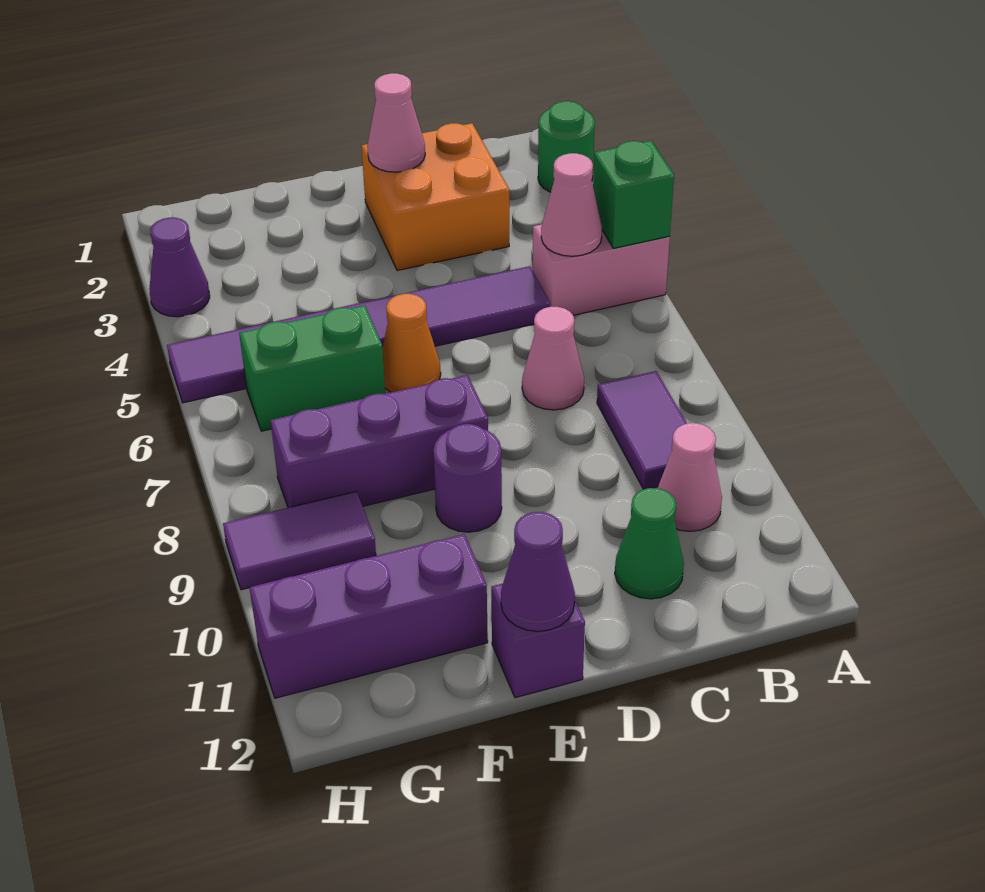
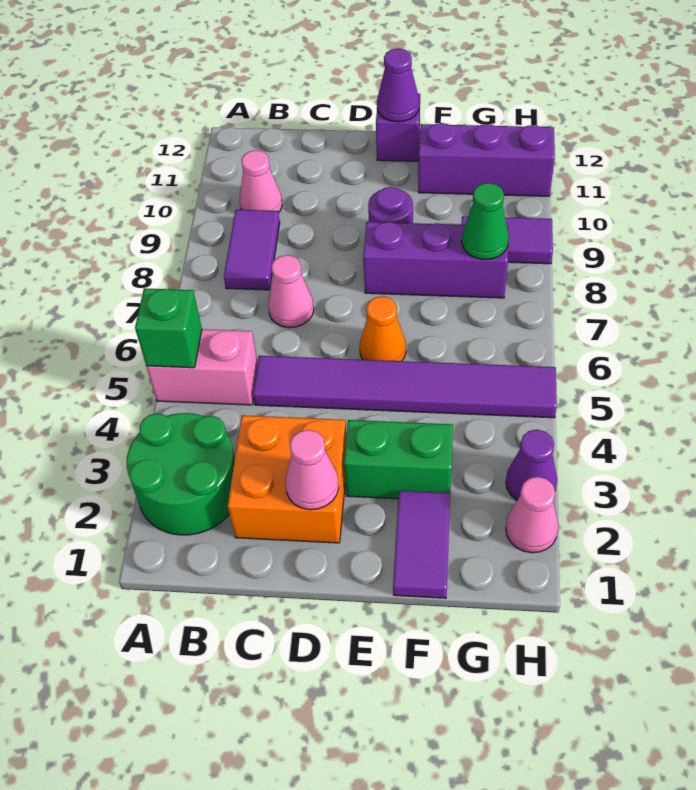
green round brick A2 level 1 -> green round brick A2:B3 level 1
pink cone B5 level 2 -> pink cone H2 level 1
green cone C11 level 1 -> green cone G8 level 2
none -> purple tile F1:F2 level 1
green brick F6:G6 level 1 -> green brick E3:F3 level 1

